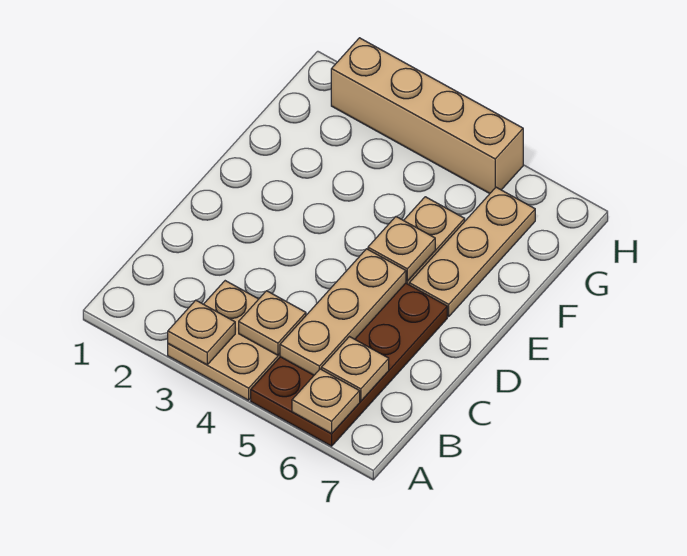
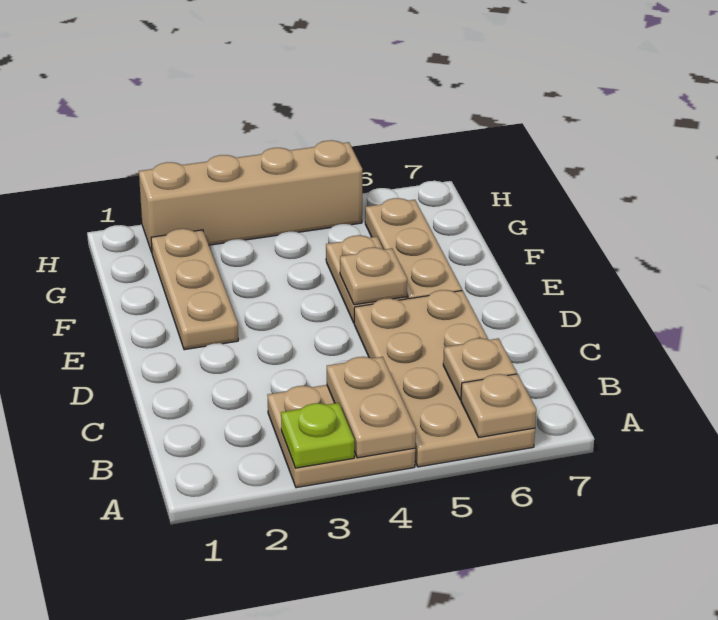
tan plate A3 level 2 -> lime plate A3 level 2
brown plate A5:D6 level 1 -> tan plate A5:D6 level 1
tan plate B4 level 2 -> tan plate A4:B4 level 2
tan plate B5:D5 level 2 -> tan plate E2:G2 level 1

